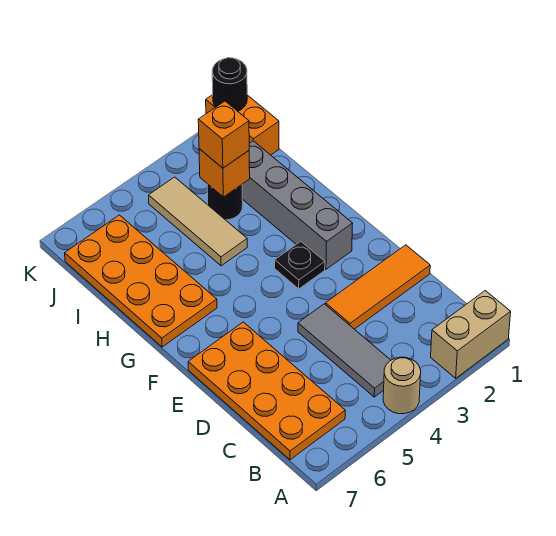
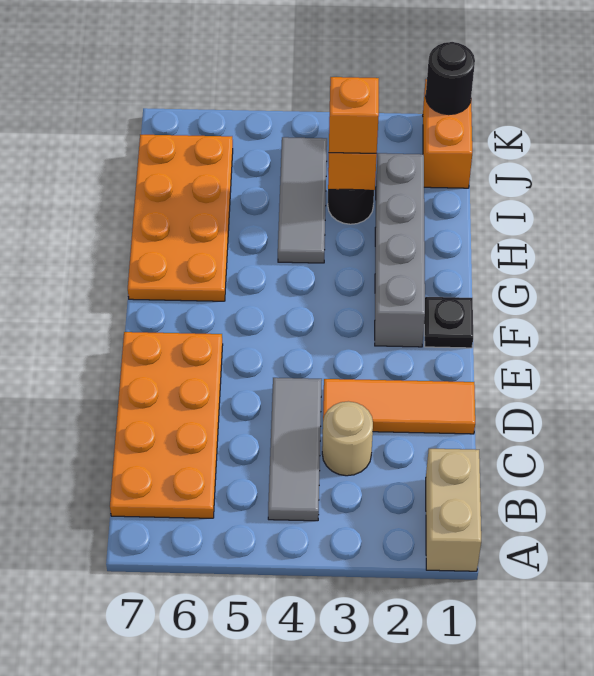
tan brick A1:A2 level 1 -> tan brick A1:B1 level 1
tan round brick A4 level 1 -> tan round brick C3 level 1
black plate F3 level 1 -> black plate F1 level 1
tan tile H4:J4 level 1 -> grey tile H4:J4 level 1

